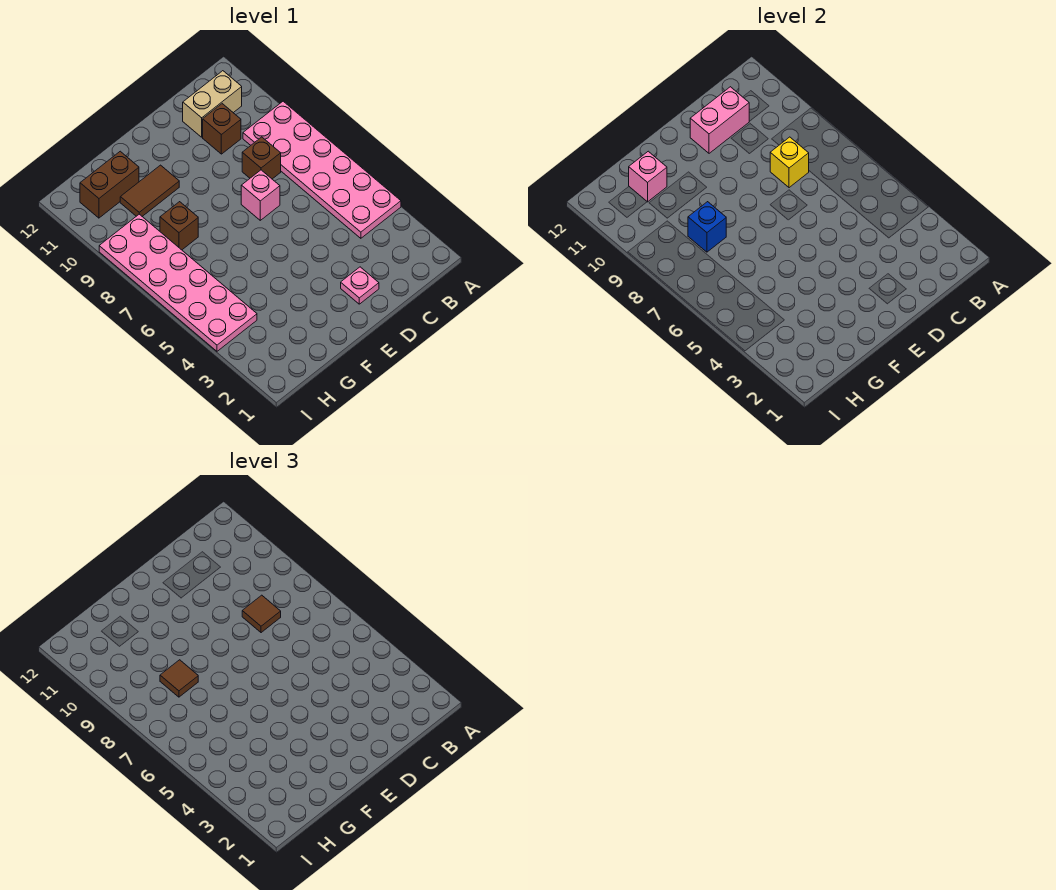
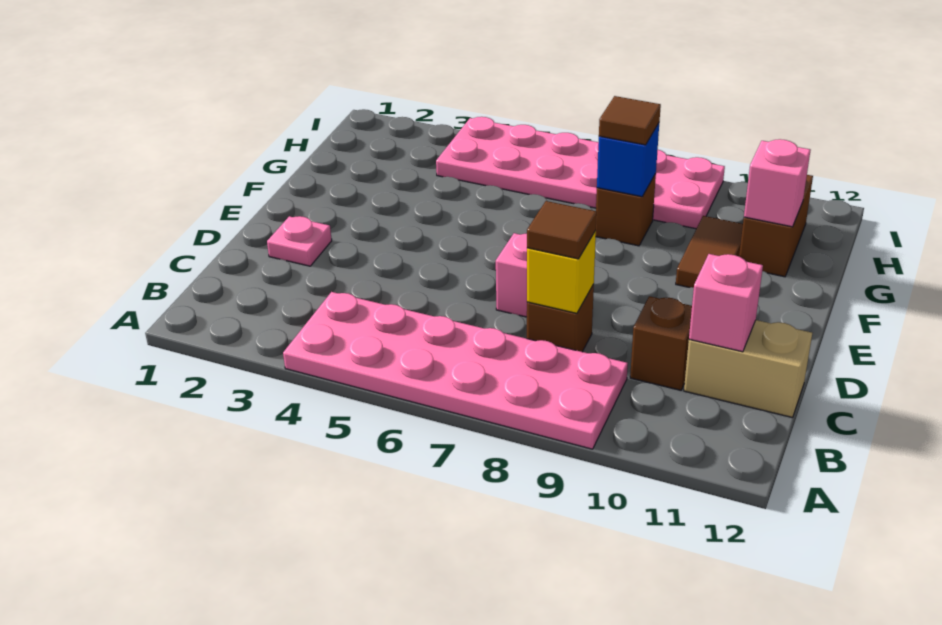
tan brick B11:C11 level 1 -> tan brick C11:C12 level 1
pink brick C11:D11 level 2 -> pink brick C11 level 2

